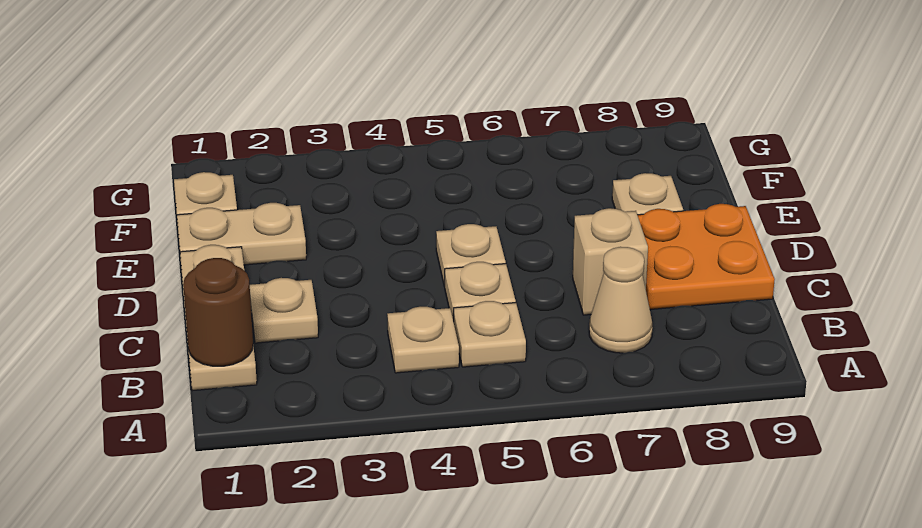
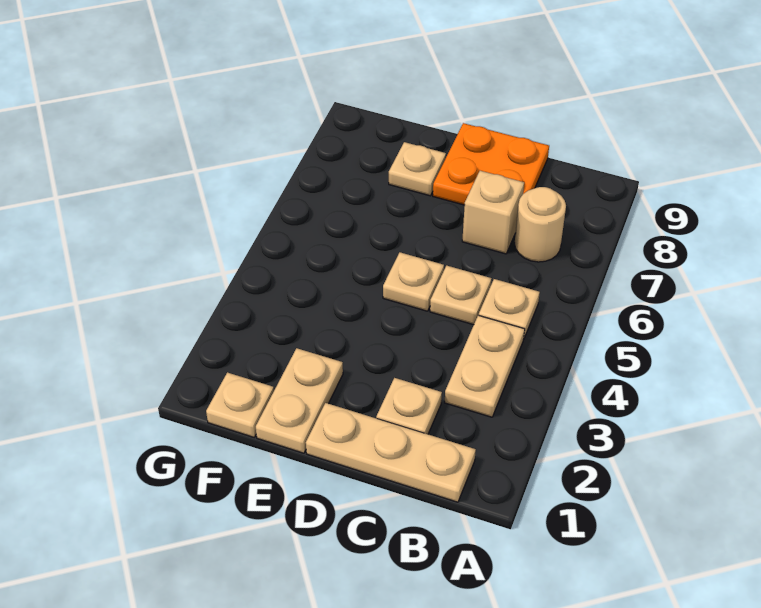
brown round brick B1 level 2 -> none
tan plate B4 level 1 -> tan plate B3:B4 level 1
tan cone B7 level 1 -> tan round brick B7 level 1

